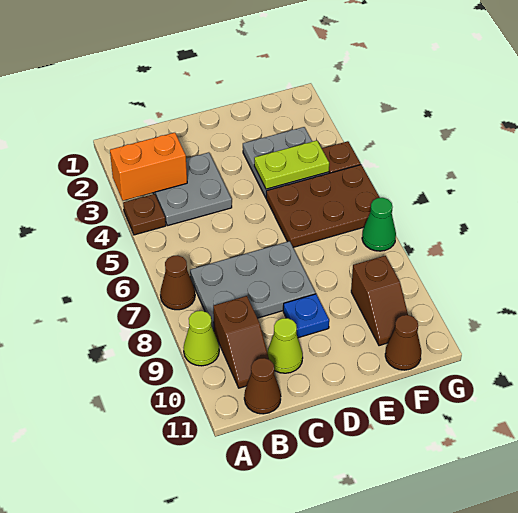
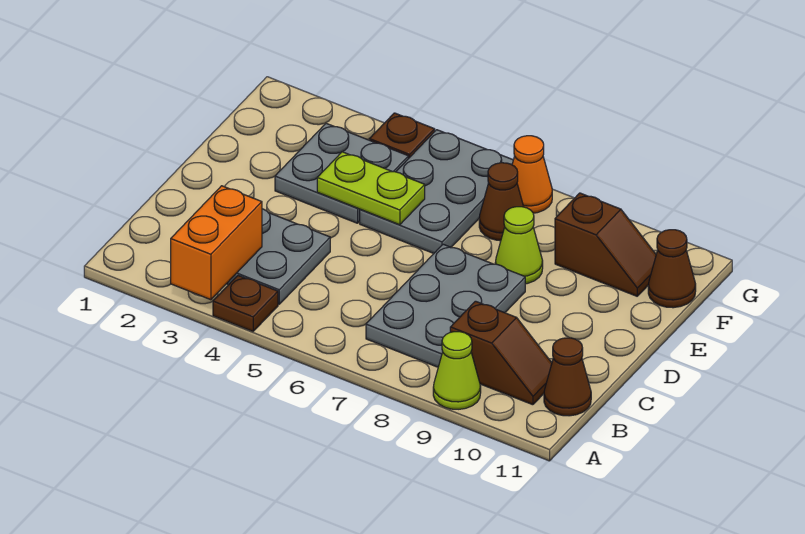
brown cone A7 level 1 -> brown cone F7 level 1
lime cone C10 level 1 -> lime cone E8 level 1
blue plate D9 level 1 -> none
lime plate E4:F4 level 2 -> lime plate E4:E5 level 2
brown plate E5:G6 level 1 -> grey plate E5:G6 level 1
green cone G7 level 1 -> orange cone G7 level 1

